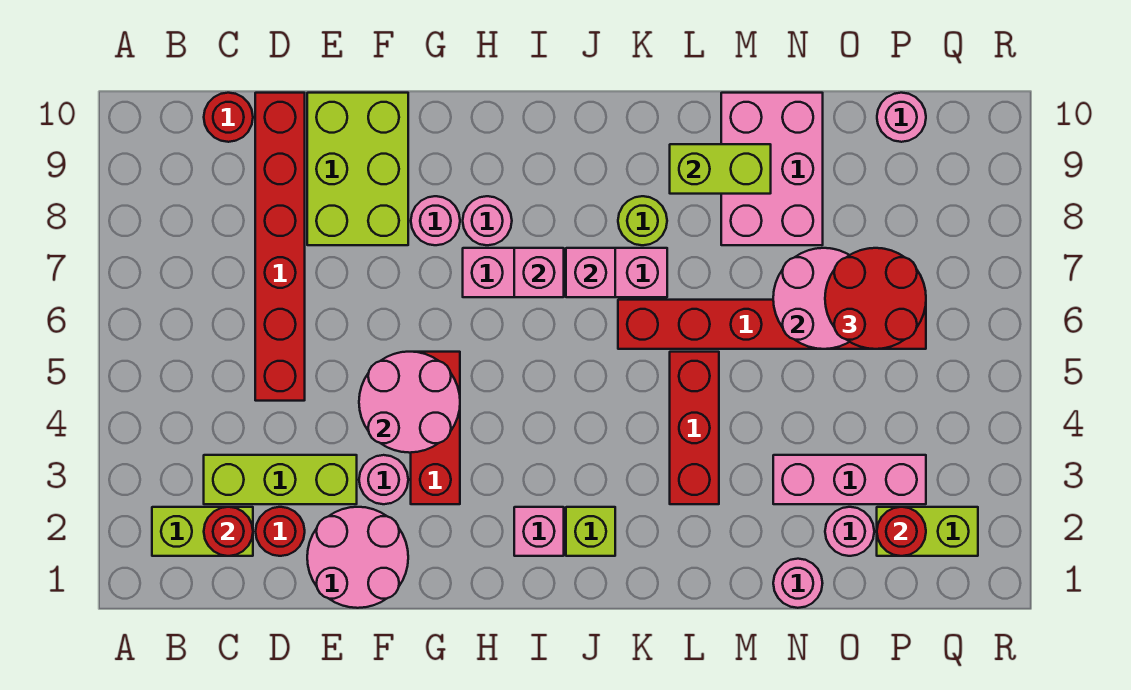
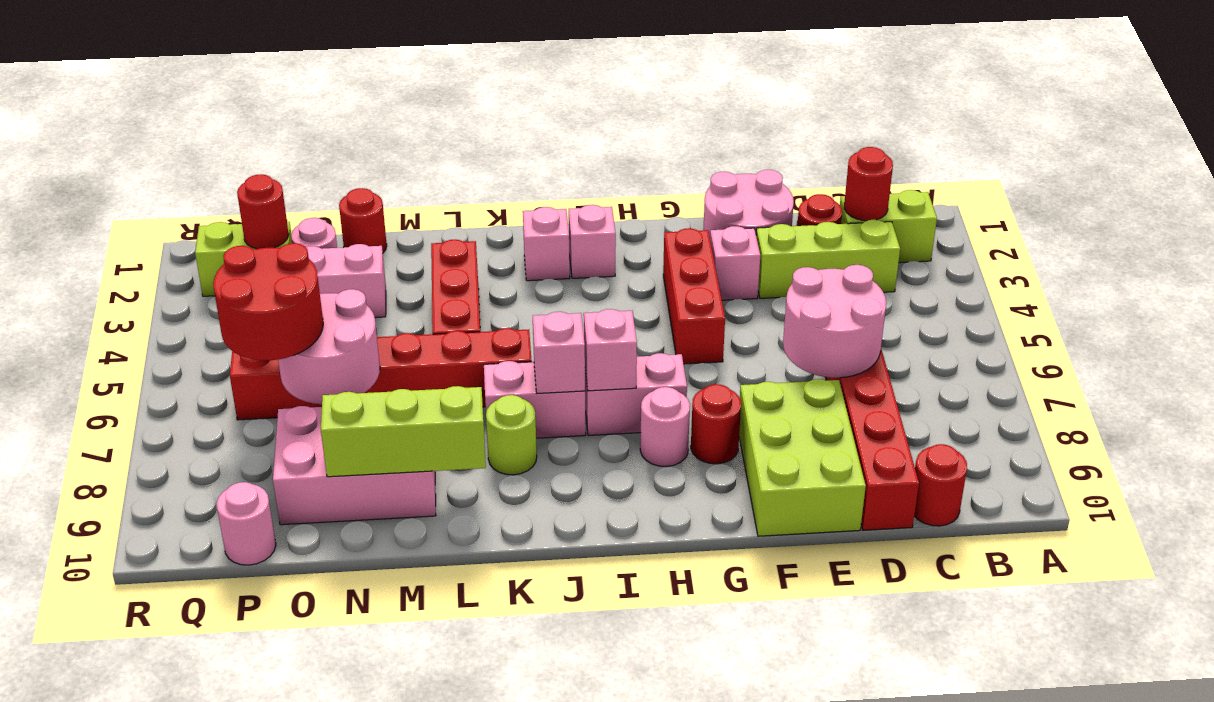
pink round brick F3 level 1 -> pink brick F3 level 1
pink round brick F4:G5 level 2 -> pink round brick D6:E7 level 2
pink round brick G8 level 1 -> red round brick G8 level 1
lime brick J2 level 1 -> pink brick J2 level 1
lime brick L9:M9 level 2 -> lime brick L9:N9 level 2
pink brick M8:N10 level 1 -> pink brick M8:O9 level 1
pink round brick N1 level 1 -> red round brick N1 level 1

